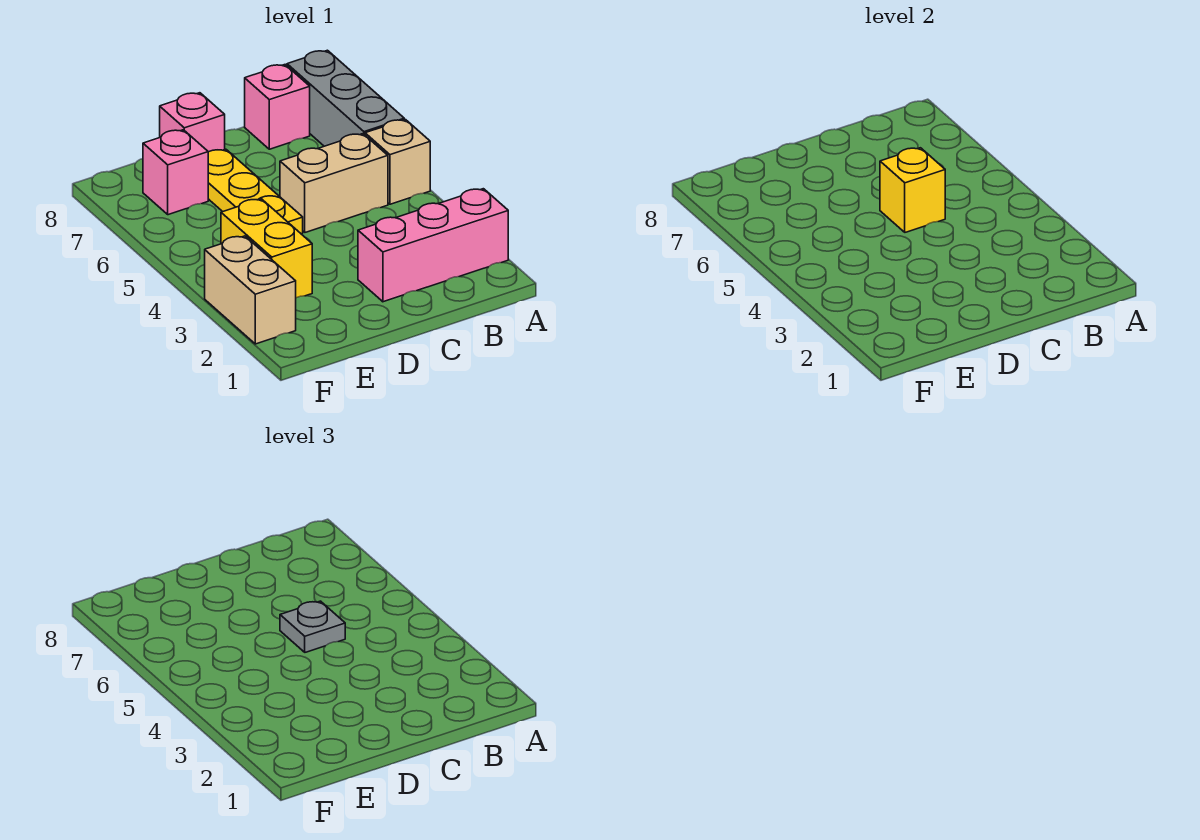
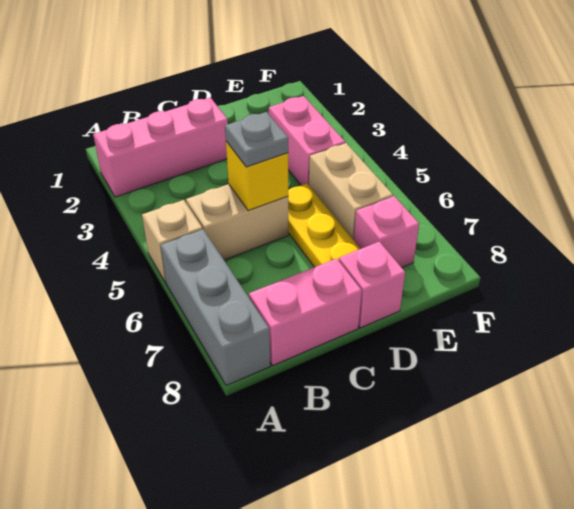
pink brick B8 level 1 -> pink brick B8:C8 level 1
yellow brick E3:E4 level 1 -> pink brick E3:E4 level 1
tan brick F2:F3 level 1 -> tan brick E5:E6 level 1

